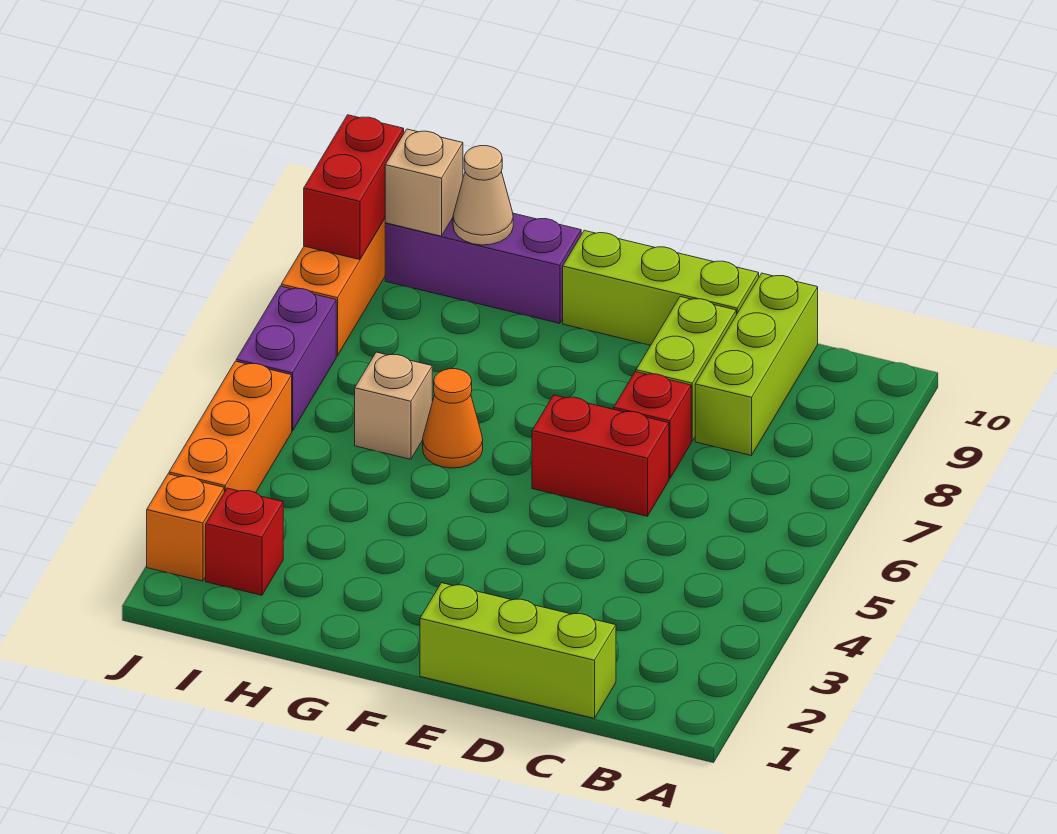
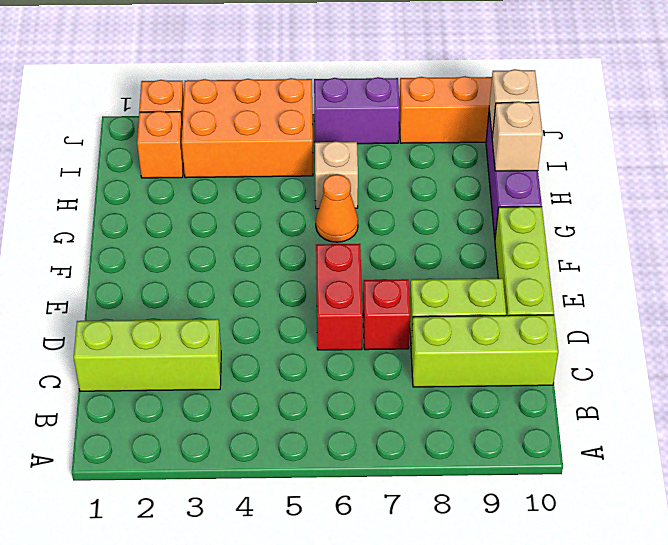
lime brick C1:E1 level 1 -> lime brick C1:C3 level 1
tan cone H10 level 2 -> tan brick H10 level 2
red brick I2 level 1 -> orange brick I2 level 1
orange brick J3:J5 level 1 -> orange brick I3:J5 level 1
red brick J9:J10 level 2 -> none

